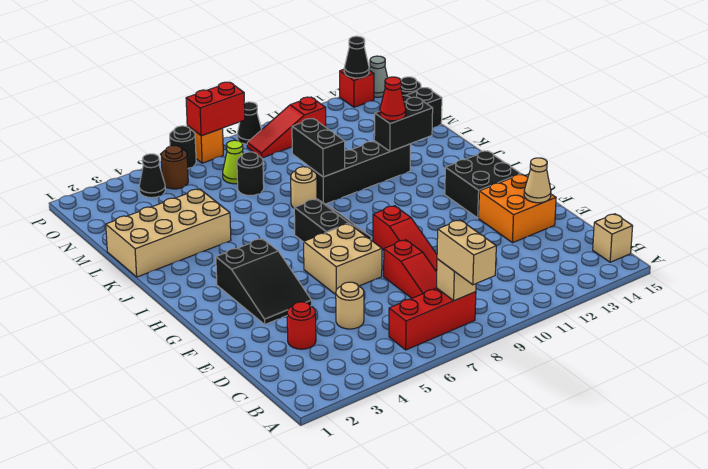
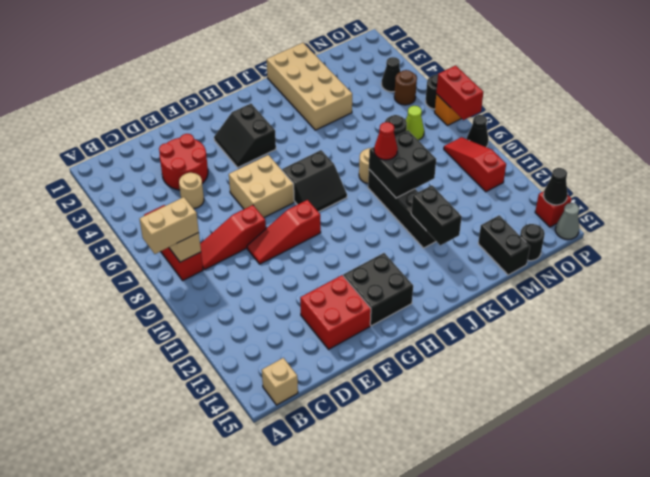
red round brick D3 level 1 -> red round brick D3:E4 level 1
orange brick E13:F14 level 1 -> red brick E13:F14 level 1
tan cone E14 level 2 -> none
black slope F3:H4 level 1 top H -> black slope G3:H4 level 1 top H
black brick K9:L9 level 2 -> black brick K9:L10 level 2
red cone K12 level 3 -> red cone K9 level 3

